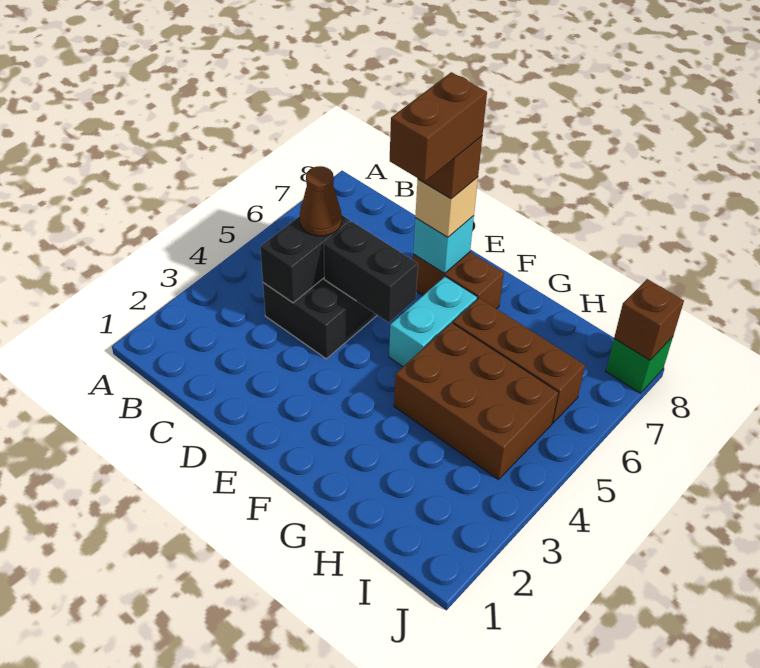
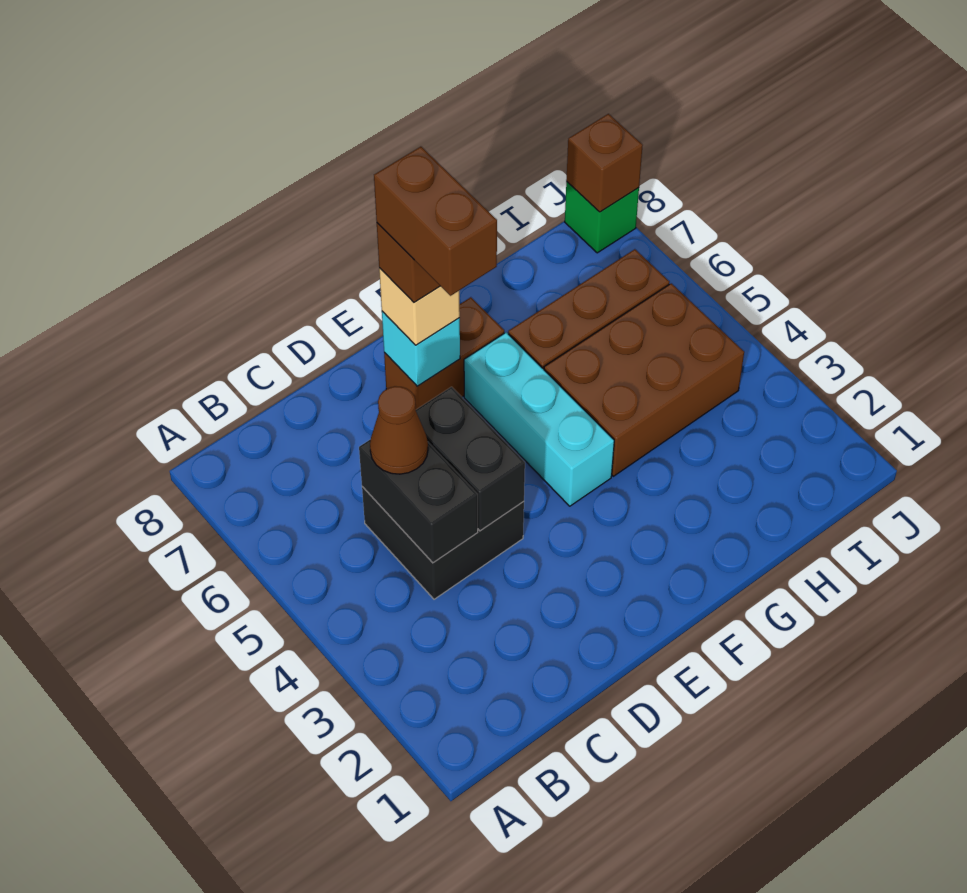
black brick D5:E5 level 2 -> black brick D4:D5 level 2
cyan brick F5:F6 level 1 -> cyan brick F4:F6 level 1

